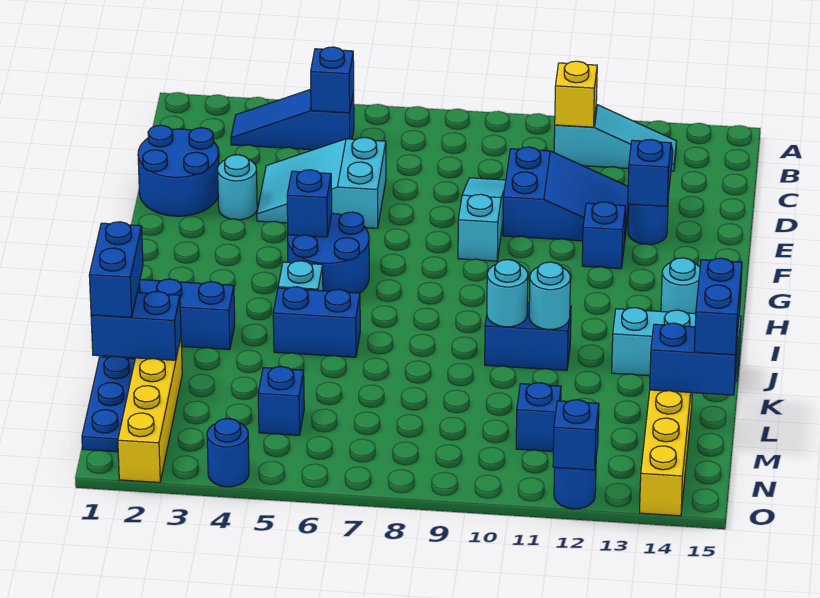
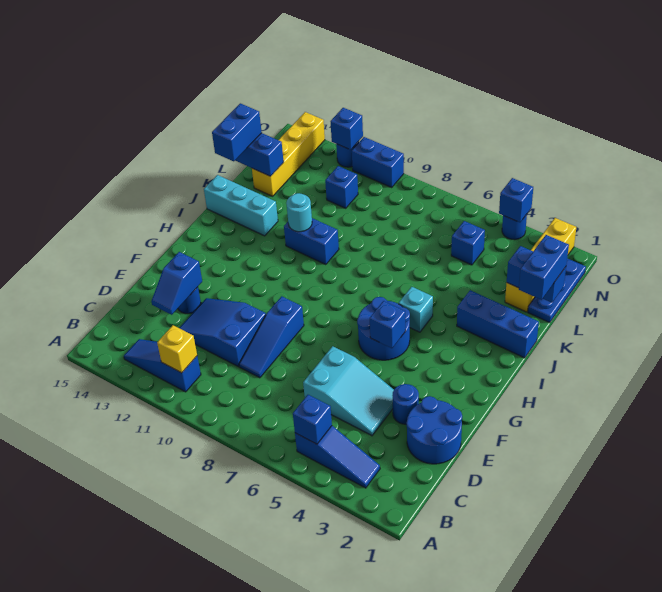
cyan slope B11:B13 level 1 top 11 -> blue slope B11:B13 level 1 top 11
cyan slope D9:F9 level 1 top F -> blue slope D9:F9 level 1 top F
cyan round brick E3 level 1 -> blue round brick E3 level 1
blue brick F12 level 1 -> blue brick O4 level 2
cyan round brick H14 level 1 -> none
blue brick J5:J6 level 1 -> blue brick O10:O11 level 1
cyan round brick J10 level 2 -> none

